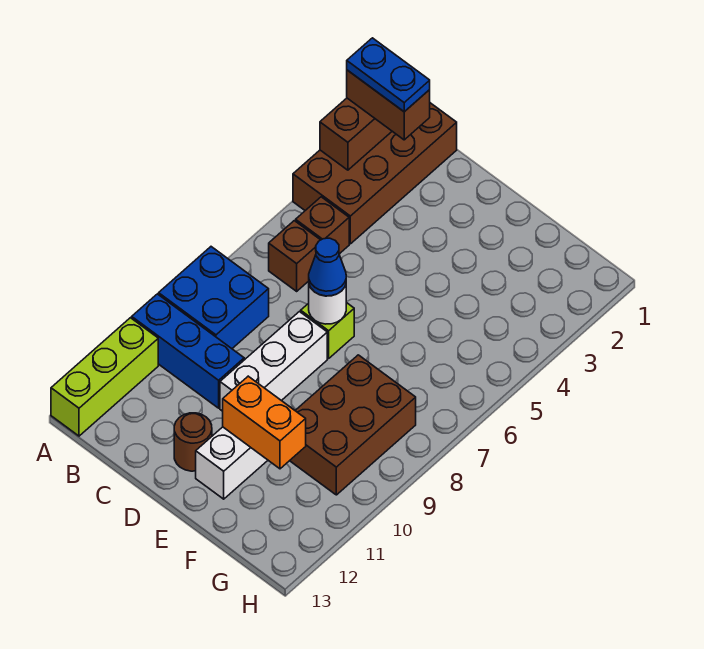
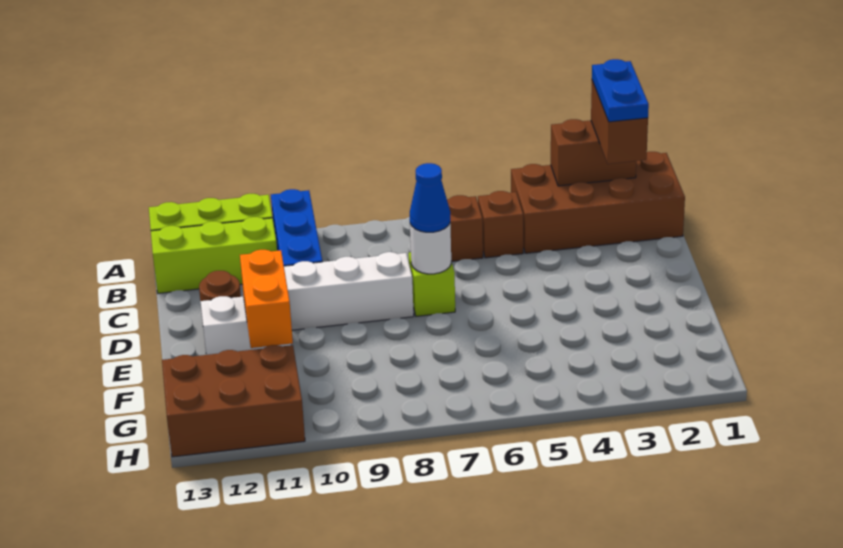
blue brick A8:B9 level 1 -> none
none -> lime brick B11:B13 level 1
brown brick F8:G10 level 1 -> brown brick G11:H13 level 1

